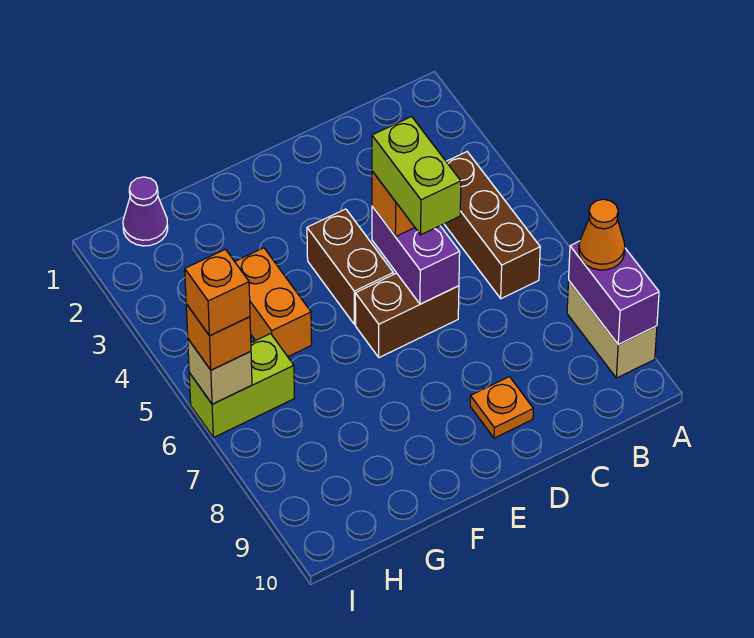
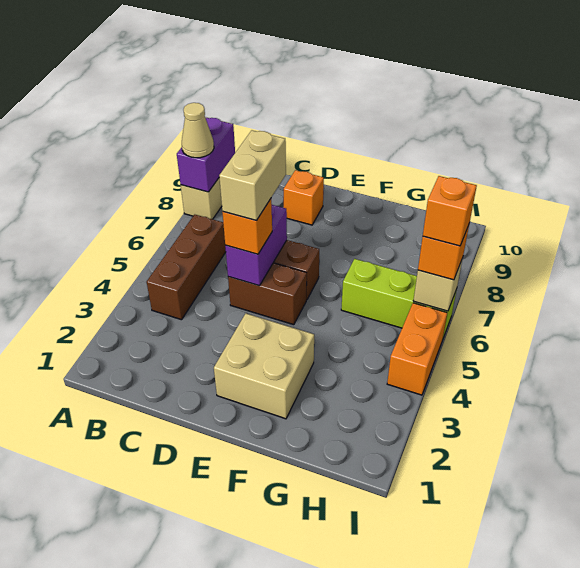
orange cone A8 level 3 -> tan cone A8 level 3
lime brick D5:D6 level 4 -> tan brick D5:D6 level 4
orange plate D9 level 1 -> orange brick D9 level 1
none -> tan brick E2:F3 level 1
brown brick E4:E5 level 1 -> brown brick D5:E5 level 1
orange brick G4:G5 level 1 -> orange brick I4:I5 level 1
purple cone H1 level 1 -> none
lime brick H6:I6 level 1 -> lime brick G6:I6 level 1

